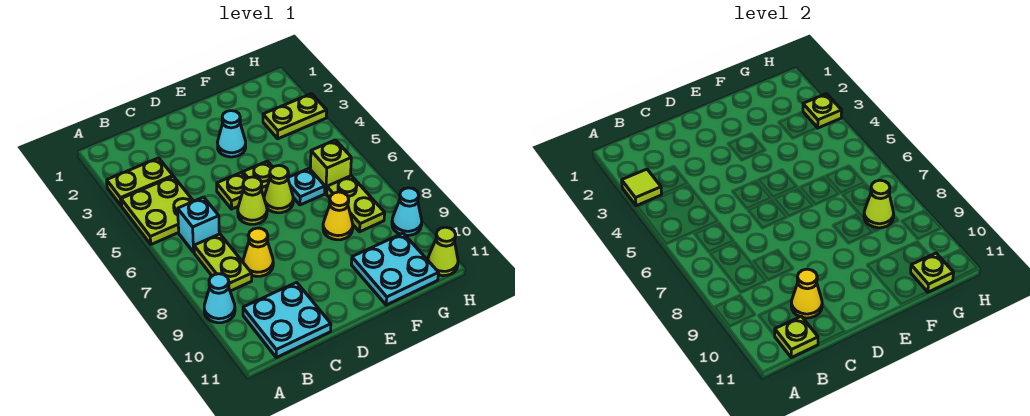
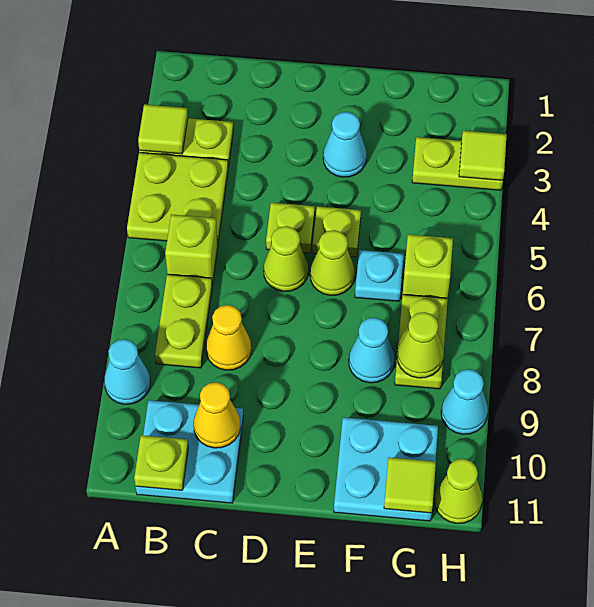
cyan brick B6 level 1 -> lime brick B6 level 1
yellow cone F8 level 1 -> cyan cone F8 level 1
lime plate G11 level 2 -> lime tile G11 level 2
lime plate H3 level 2 -> lime tile H3 level 2

